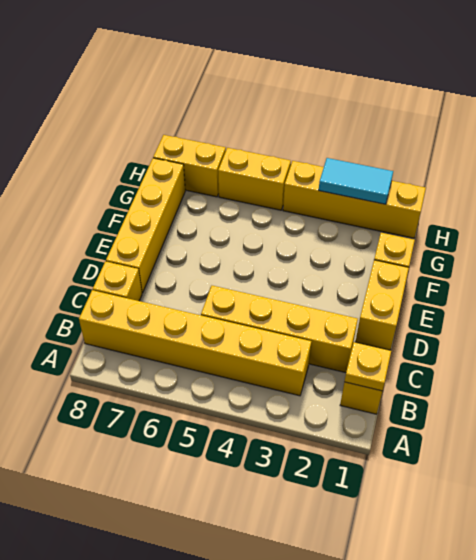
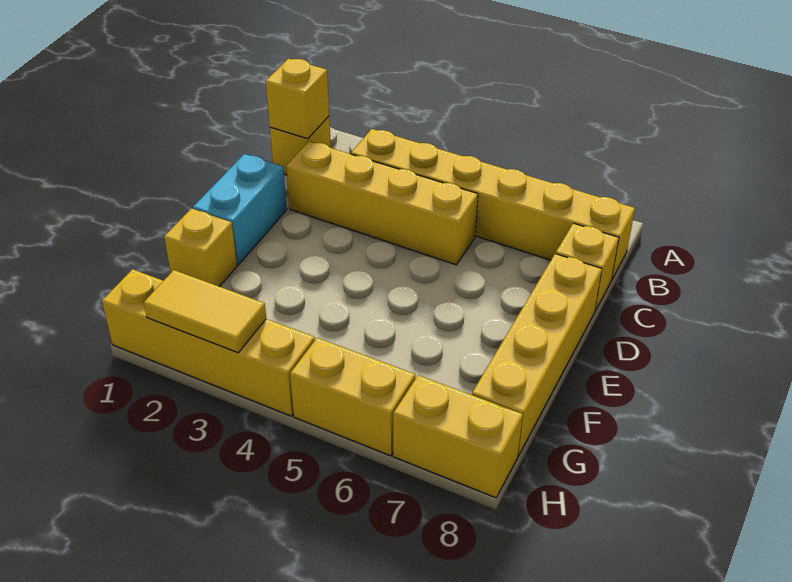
yellow plate B1 level 2 -> yellow brick B1 level 2
yellow brick D1:E1 level 1 -> cyan brick D1:E1 level 1
cyan tile H2:H3 level 2 -> yellow tile H2:H3 level 2

